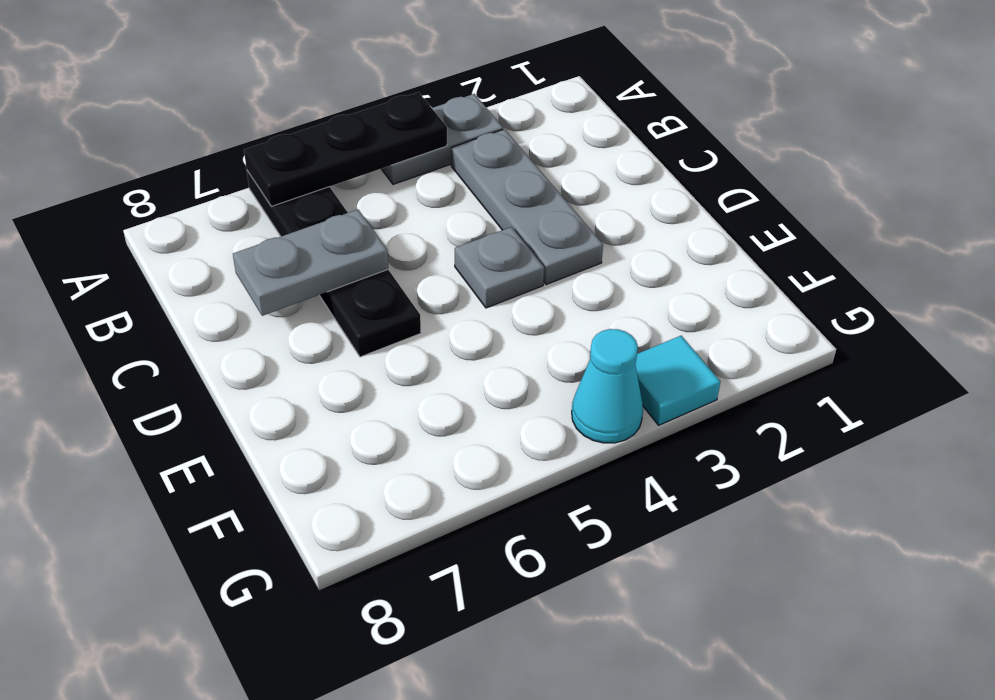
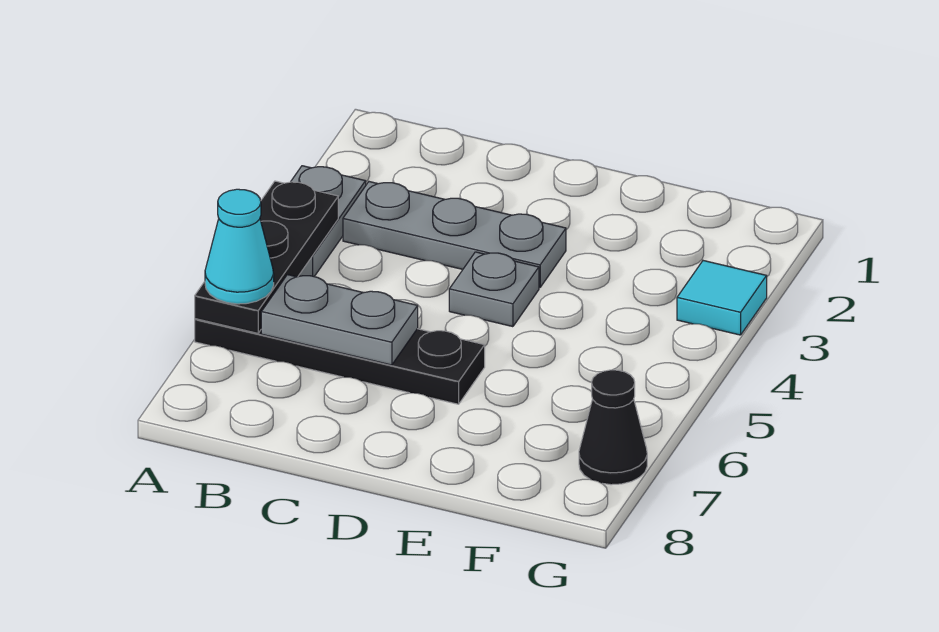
grey plate C6:C7 level 2 -> grey plate B6:C6 level 2
cyan cone G4 level 1 -> cyan cone A6 level 3
none -> black cone G7 level 1

